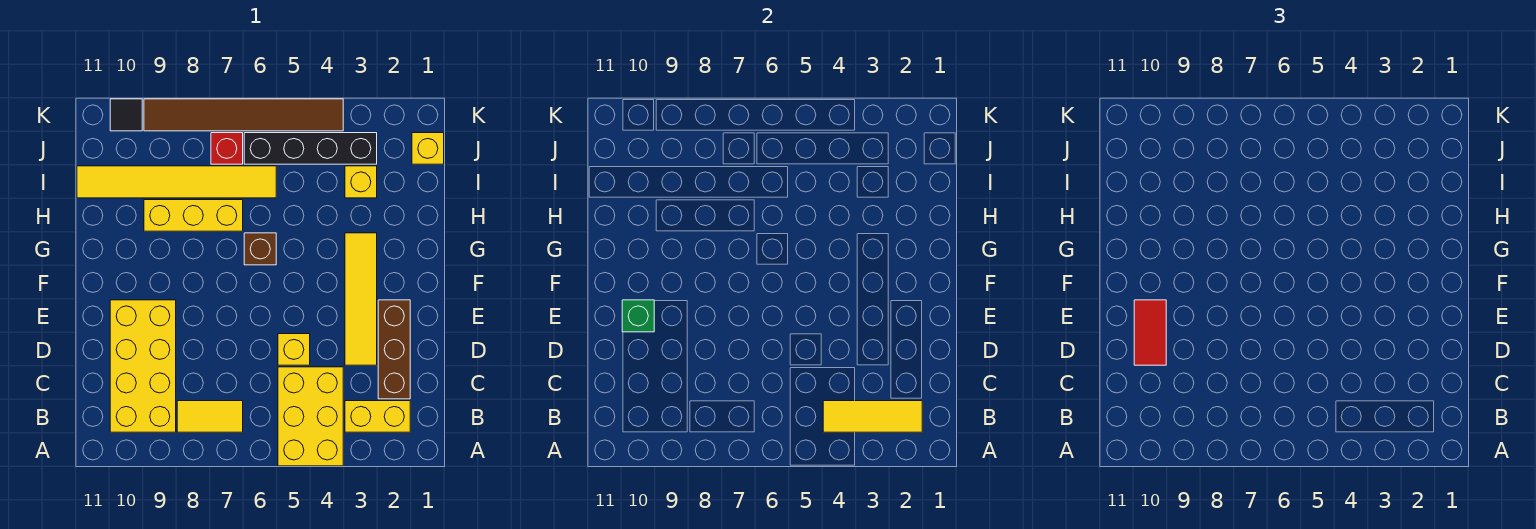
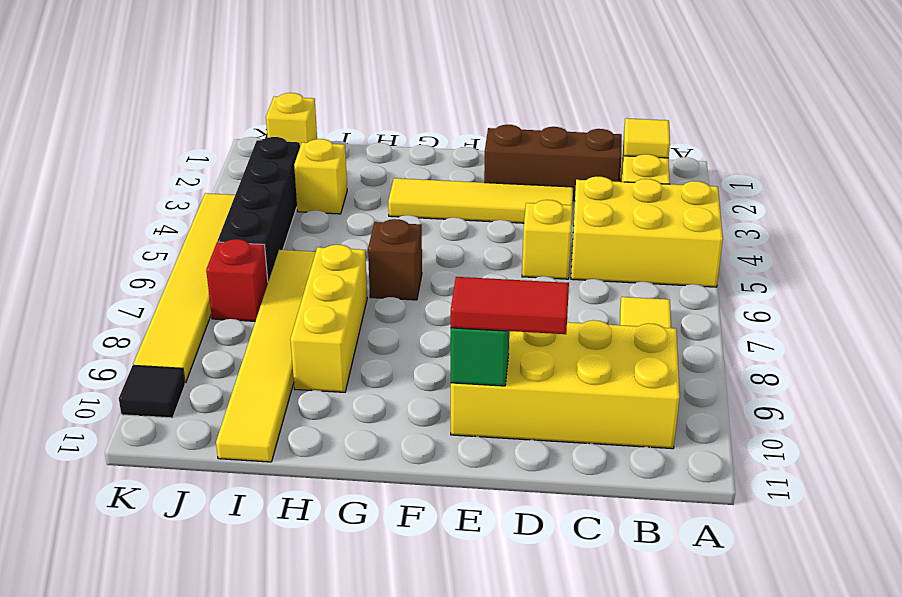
yellow tile B2:B4 level 2 -> yellow tile B2 level 2
brown tile K4:K9 level 1 -> yellow tile K4:K9 level 1

